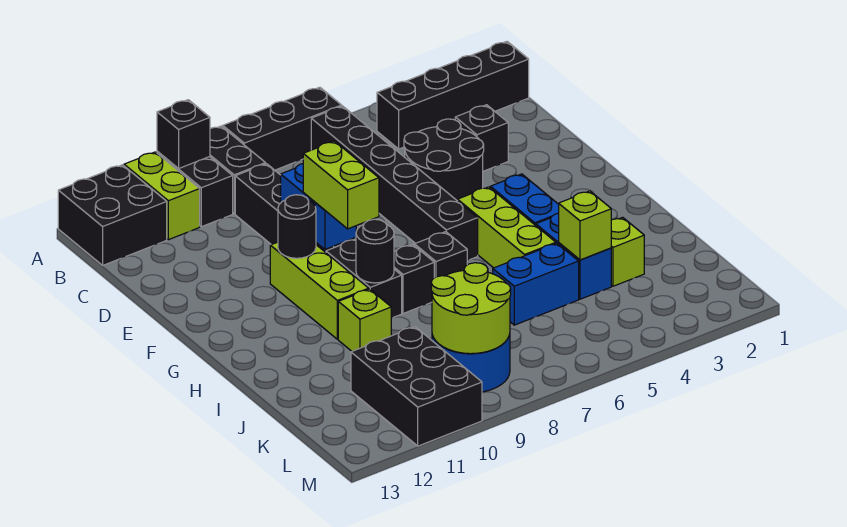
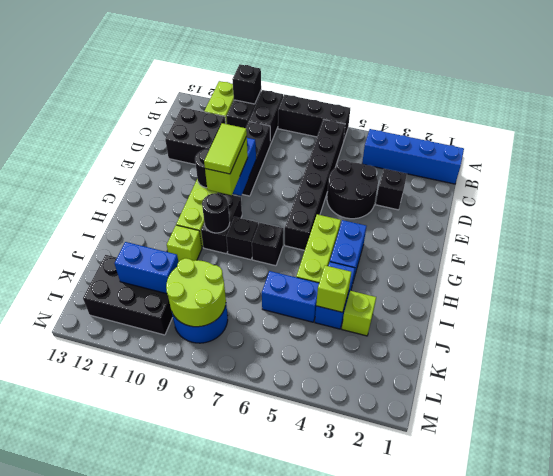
black brick A12:B13 level 1 -> black brick C11:D12 level 1
black brick B1:B4 level 1 -> blue brick B1:B4 level 1
none -> lime tile F9:G9 level 4
black brick K10:M11 level 1 -> black brick K10:L12 level 1
none -> blue brick K10:K11 level 2

